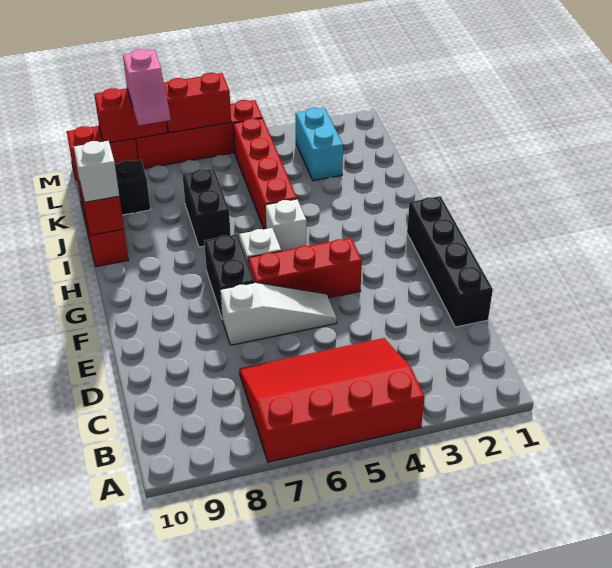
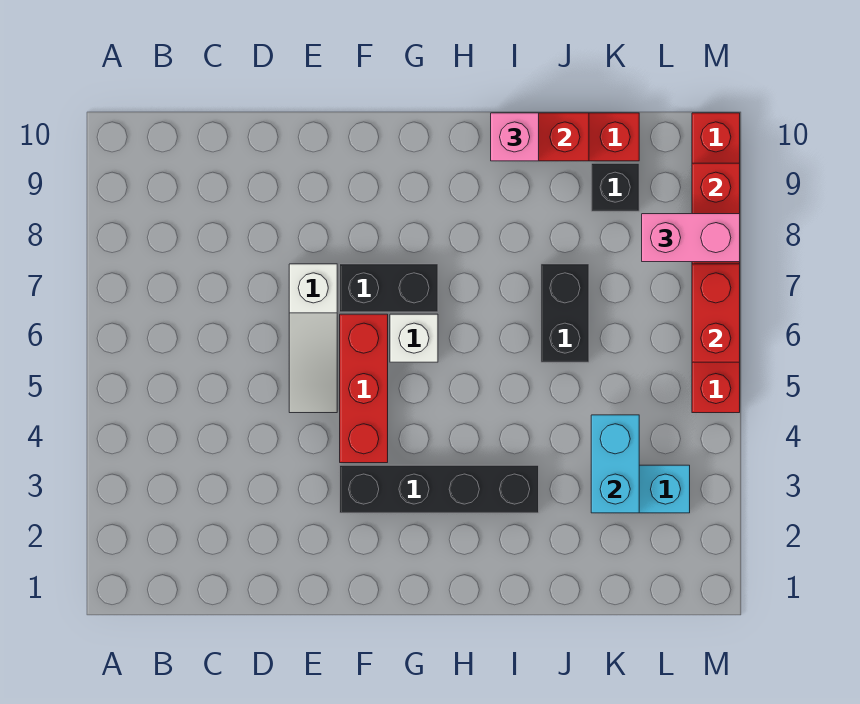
red slope A4:C7 level 1 top A -> none
black brick D1:G1 level 1 -> black brick F3:I3 level 1
white brick H5 level 1 -> none
red brick I5:L5 level 1 -> none
black brick I7:J7 level 1 -> black brick J6:J7 level 1
white brick I10 level 3 -> pink brick I10 level 3
none -> cyan brick K3:K4 level 2
pink slope L8:M8 level 3 top M -> pink brick L8:M8 level 3

